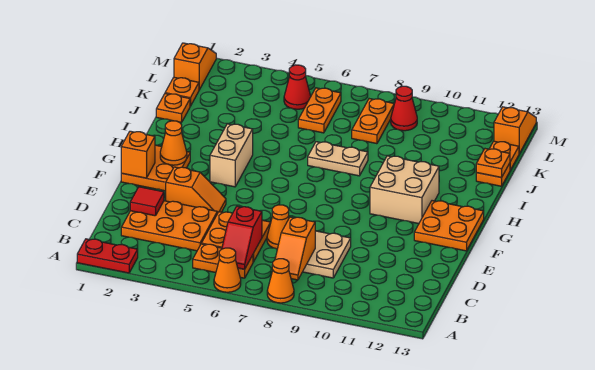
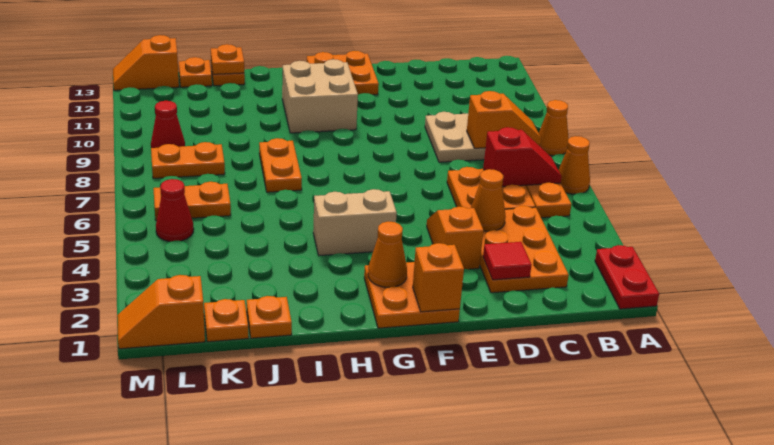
orange cone D7 level 1 -> orange cone D4 level 2
tan plate I7:I8 level 1 -> orange plate I7:I8 level 1

